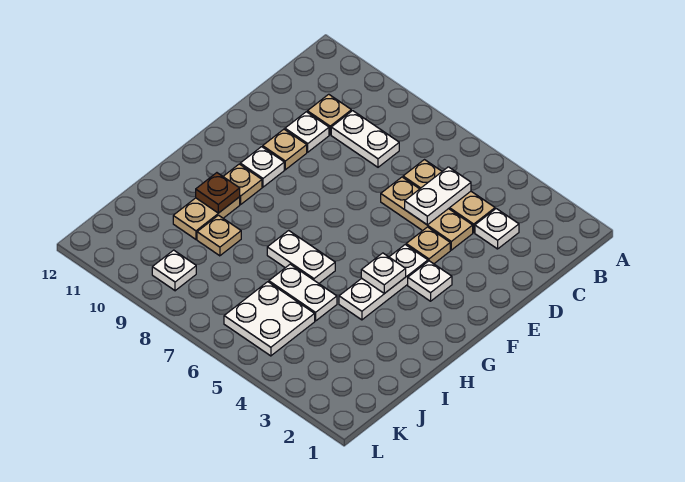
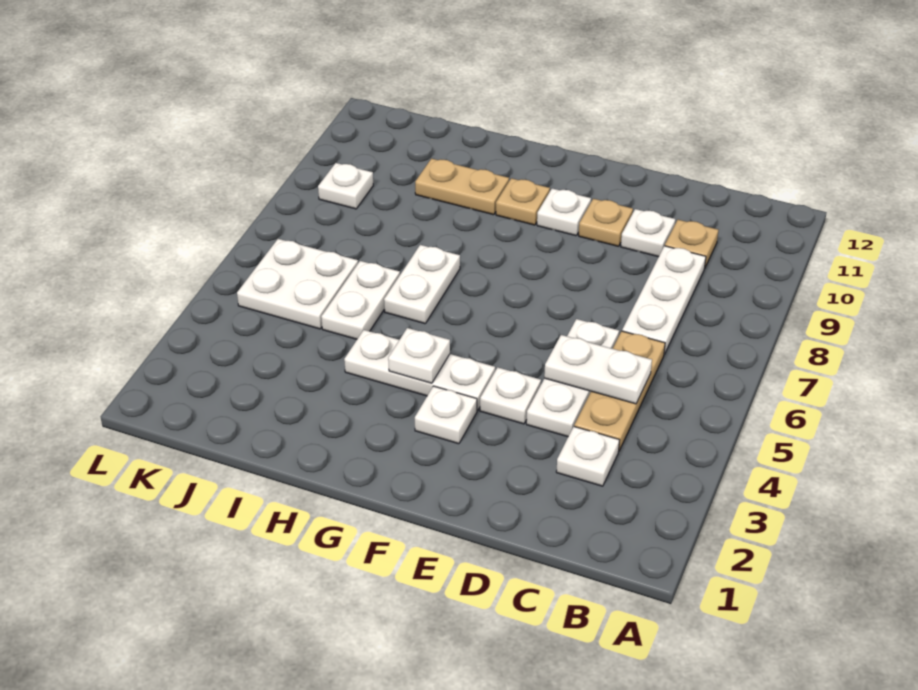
white plate C8:C9 level 1 -> white plate C7:C9 level 1
tan plate D4:D6 level 1 -> white plate D4:D6 level 1
tan plate E4 level 1 -> white plate E4 level 1
brown plate H10 level 2 -> none
tan plate I9 level 1 -> none

